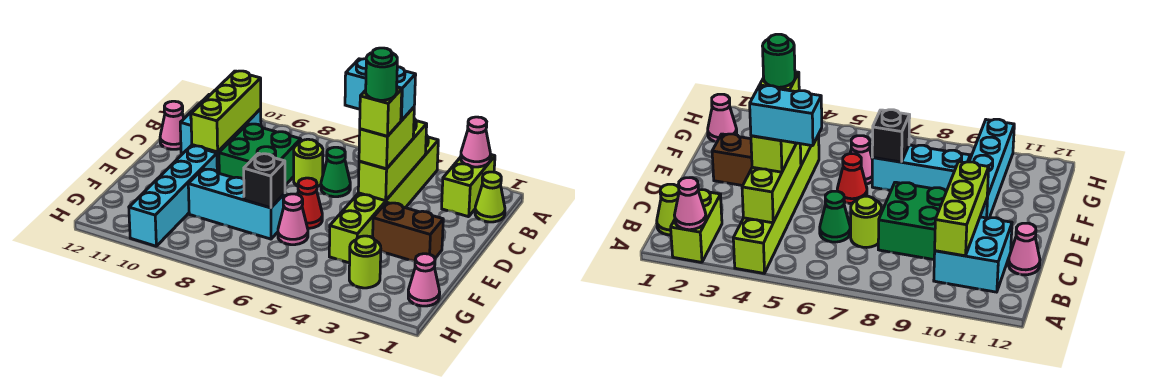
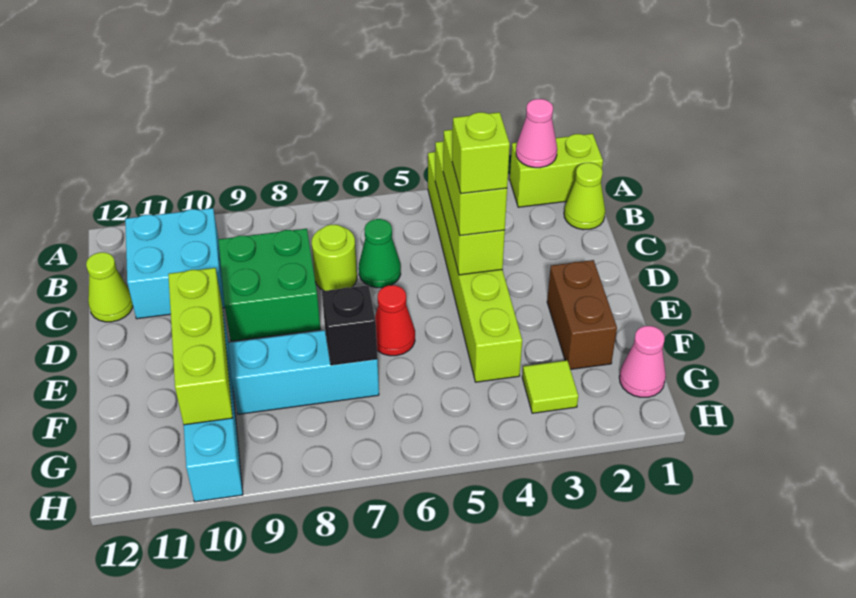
lime brick A2:B2 level 1 -> lime brick A1:A2 level 1
lime brick B10:D10 level 2 -> lime brick E10:G10 level 2
cyan brick C4:C5 level 4 -> none
pink cone C12 level 1 -> lime cone C12 level 1
green round brick D4 level 5 -> none
brown brick E2:E3 level 1 -> brown brick E2:F2 level 1
pink cone F6 level 1 -> none
lime round brick G3 level 1 -> lime tile G3 level 1

